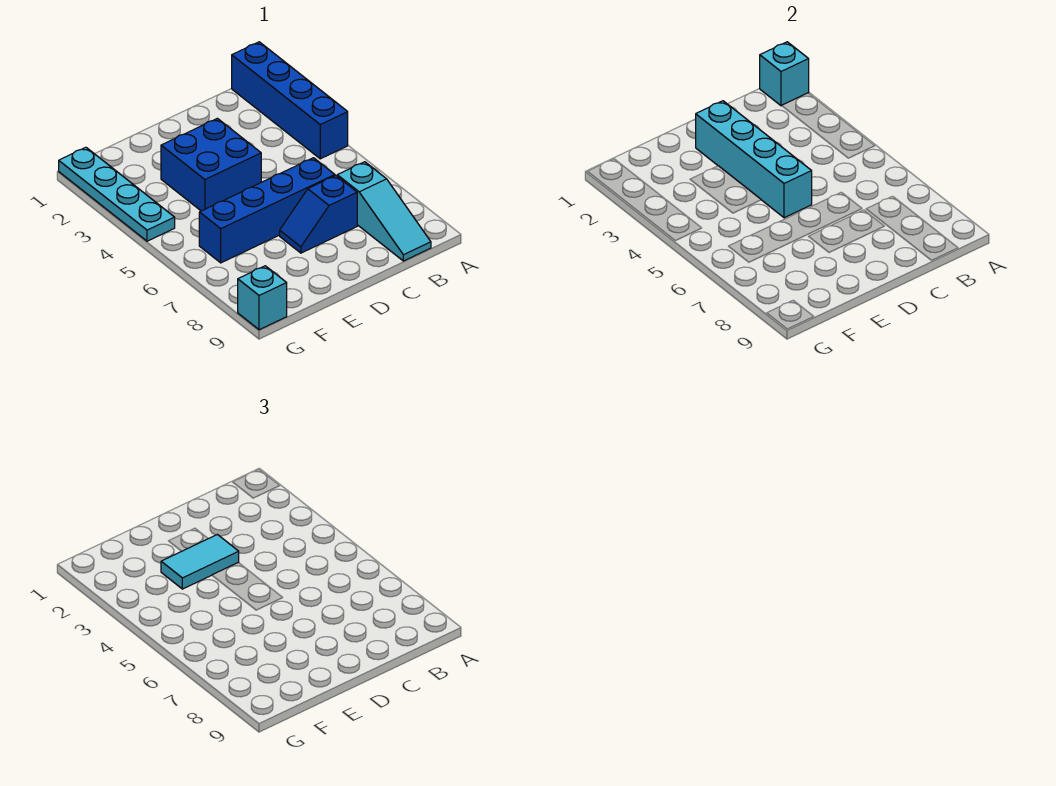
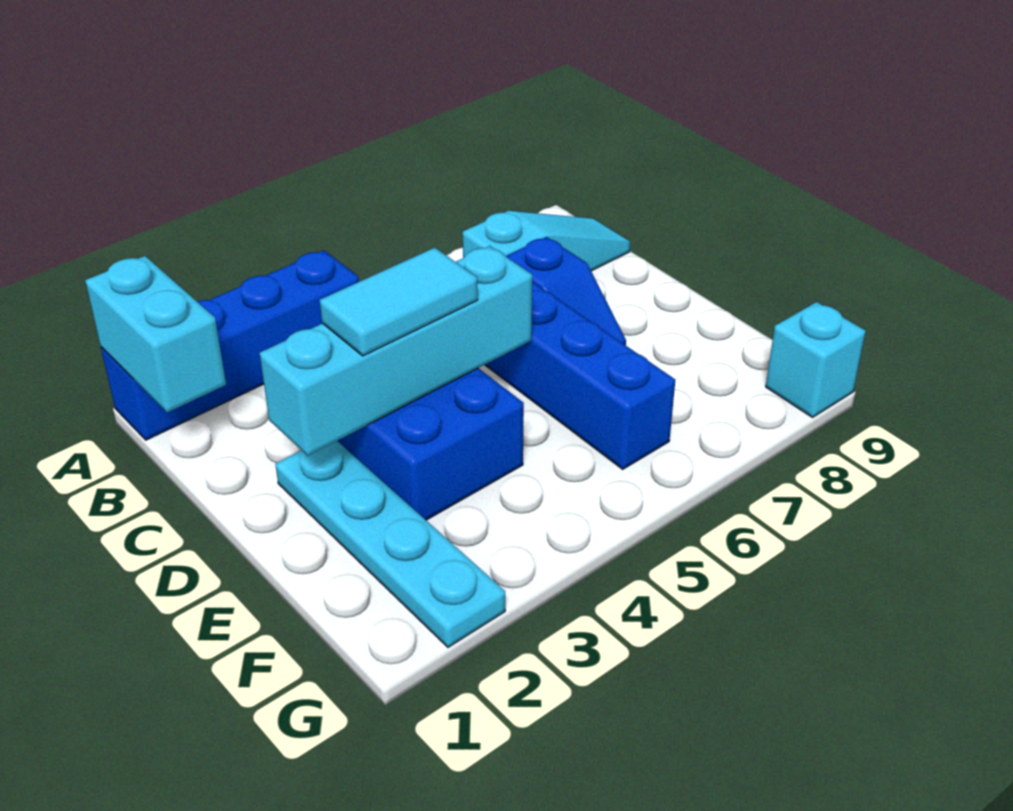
cyan brick A1 level 2 -> cyan brick A1:B1 level 2
cyan tile D3:E3 level 3 -> cyan tile D3:D4 level 3
cyan plate G1:G4 level 1 -> cyan plate D2:G2 level 1

